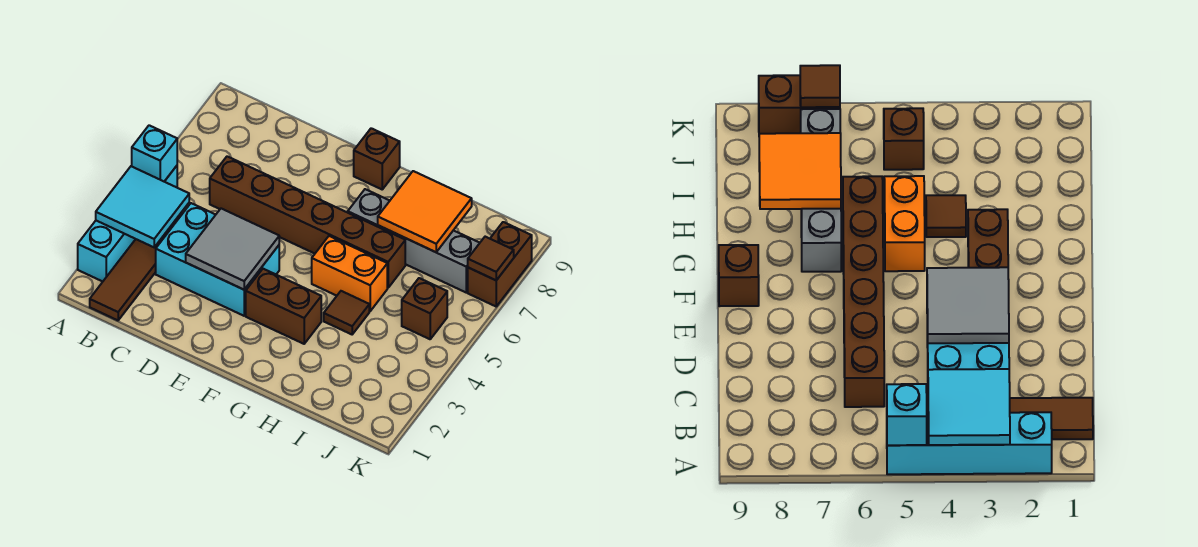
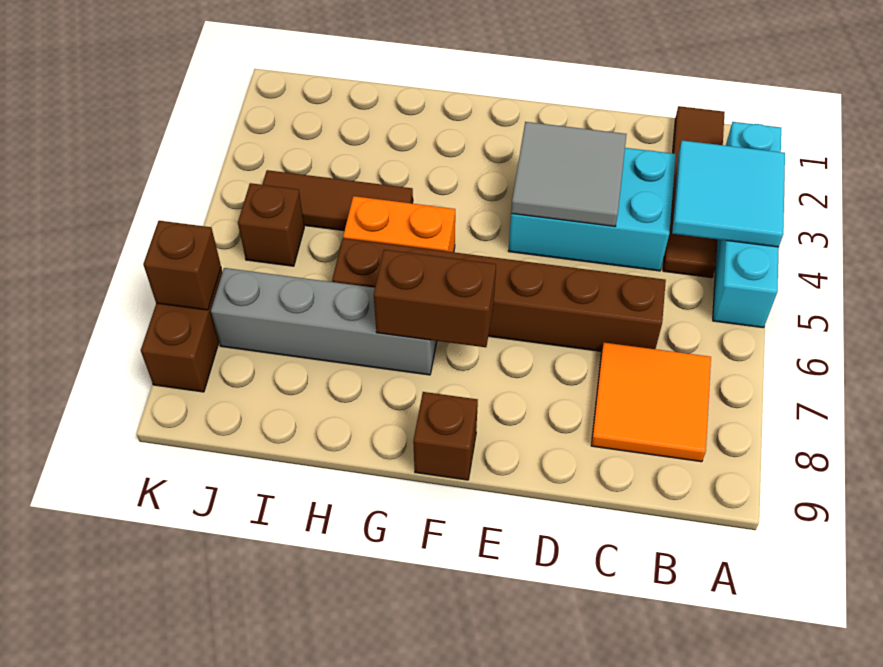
cyan brick A5 level 2 -> none
brown brick F3:G3 level 1 -> brown brick F7:G7 level 2
brown tile H4 level 1 -> brown tile H4:J4 level 1
orange tile H7:I8 level 2 -> orange tile B7:C8 level 1
brown tile K7 level 2 -> brown brick K7 level 2

